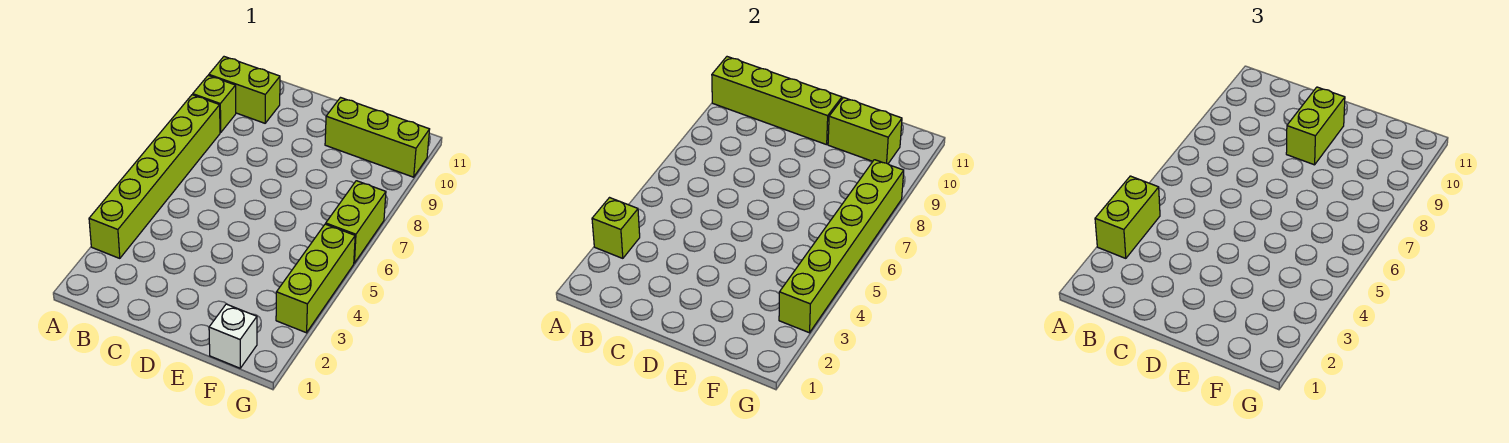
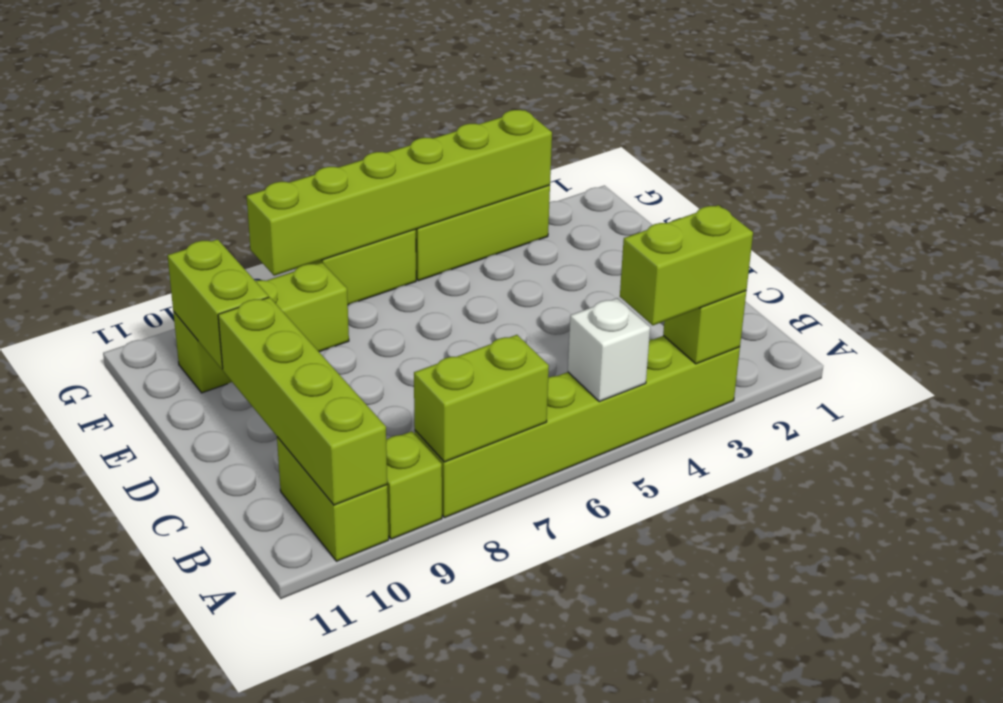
lime brick D9:D10 level 3 -> lime brick A7:A8 level 2
lime brick E10:G10 level 1 -> lime brick F8:F10 level 1
white brick F1 level 1 -> white brick A5 level 2

